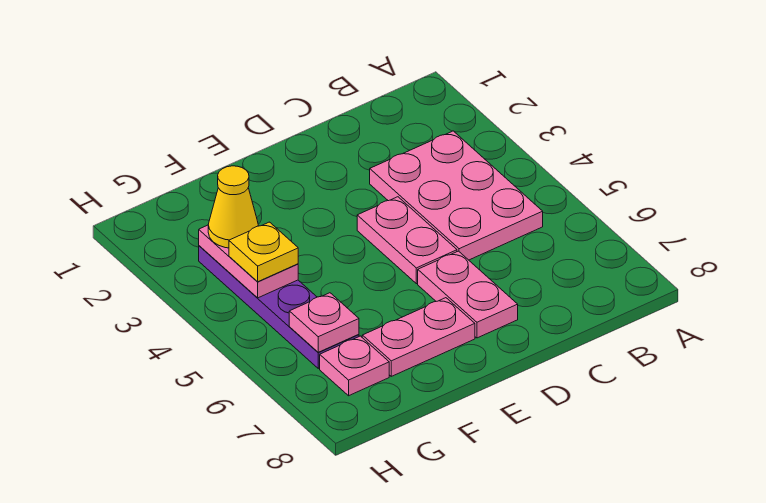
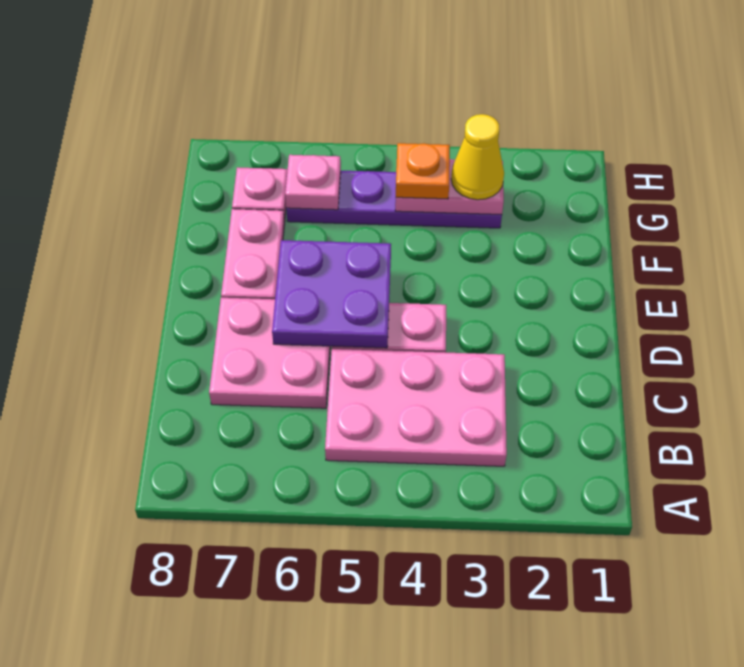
none -> purple plate D5:E6 level 2
pink plate D6:D7 level 1 -> pink plate C6:D7 level 1
yellow plate G4 level 3 -> orange plate G4 level 3

